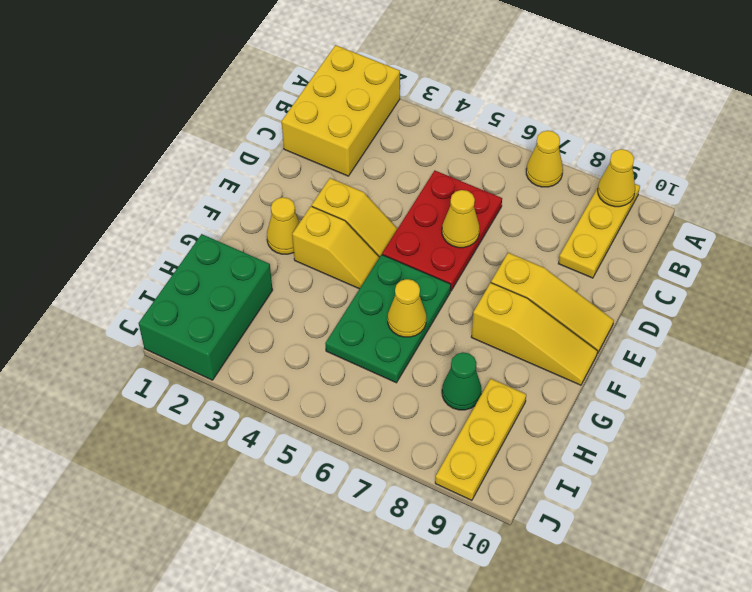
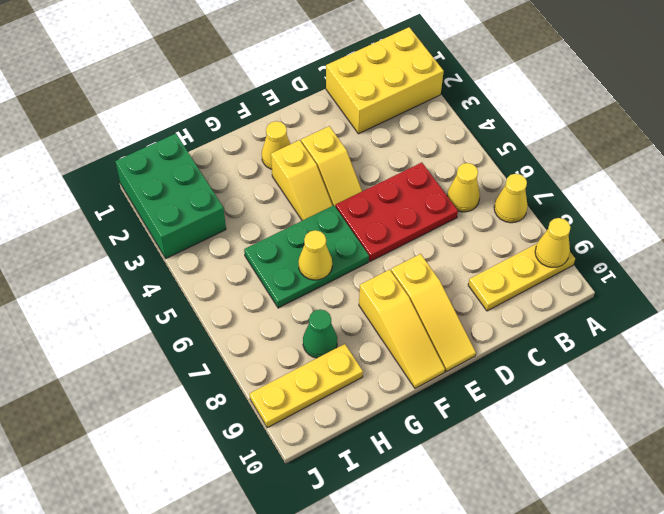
yellow cone D6 level 2 -> yellow cone B6 level 1
green brick H1:J2 level 1 -> green brick I1:J3 level 1

